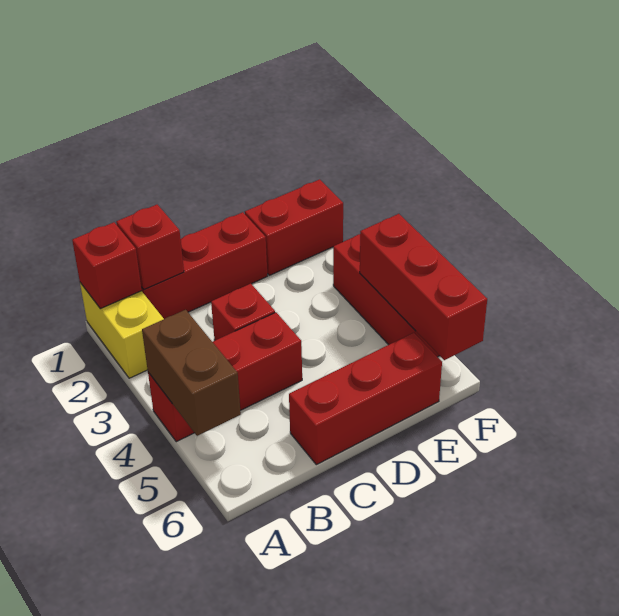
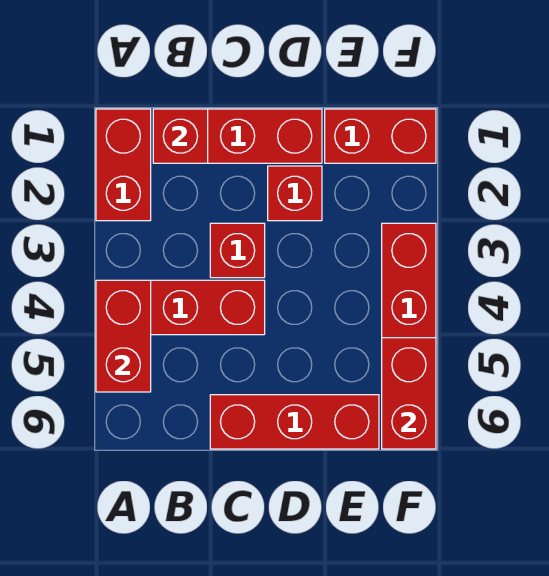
yellow brick A1:A2 level 1 -> red brick A1:A2 level 1
red brick A1 level 2 -> red brick D2 level 1
brown brick A4:A5 level 2 -> red brick A4:A5 level 2
red brick F4:F6 level 2 -> red brick F5:F6 level 2

